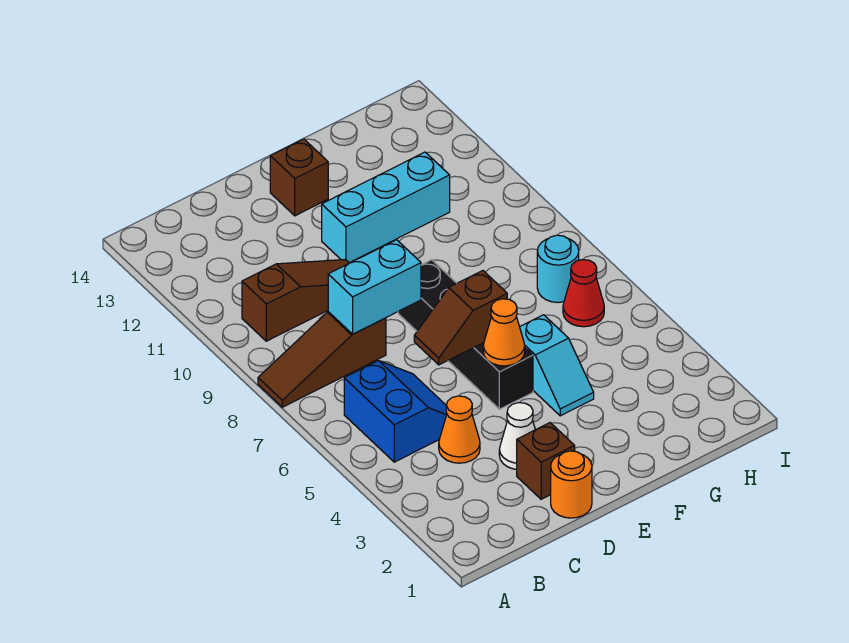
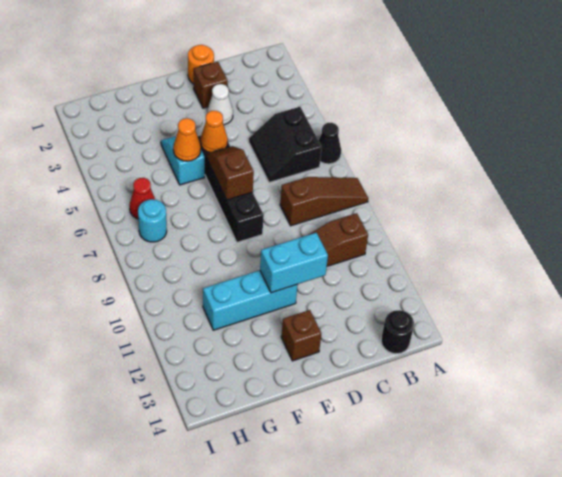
none -> black cone A6 level 1
blue slope B5:C6 level 1 top B -> black slope B5:C6 level 1 top B
none -> black round brick B14 level 1
orange cone C4 level 1 -> orange cone F5 level 2
cyan brick C8:D8 level 2 -> cyan brick D11:E11 level 2
brown slope D6:E6 level 2 top E -> brown slope E6:E7 level 2 top 7

